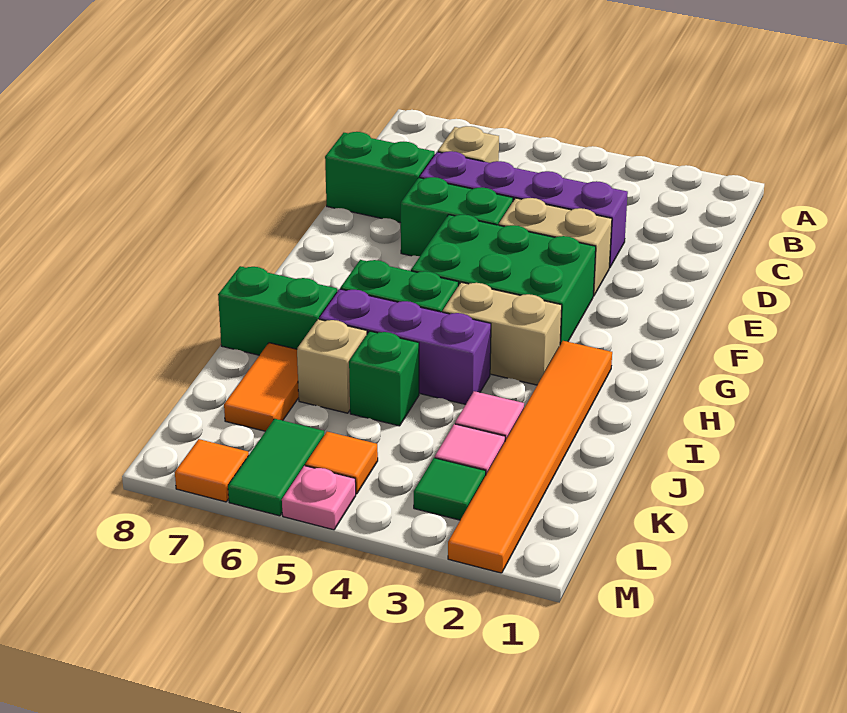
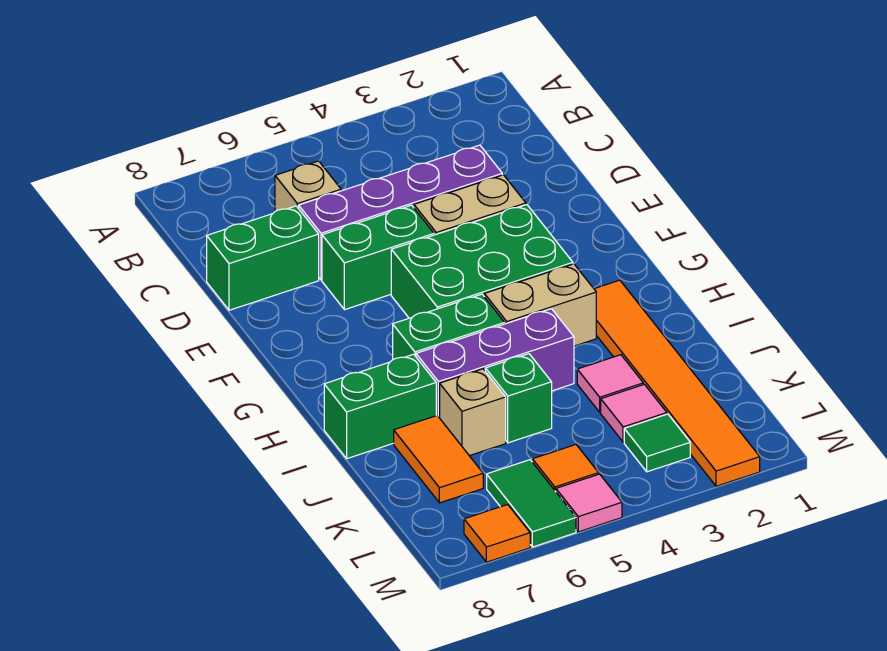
pink plate M5 level 1 -> pink tile M5 level 1

